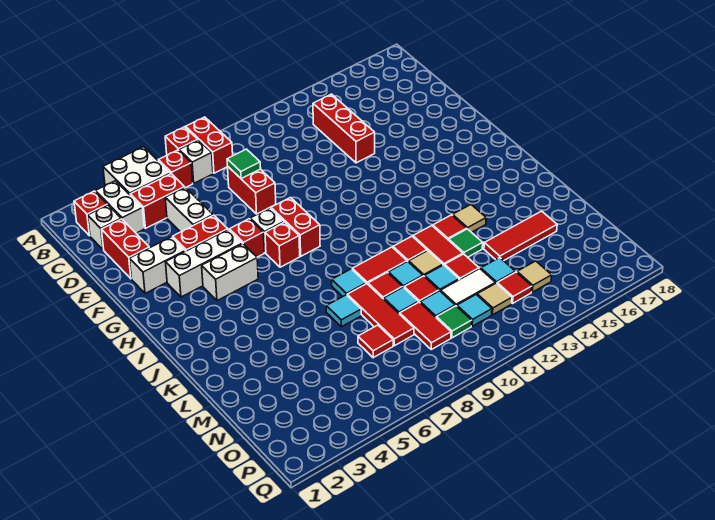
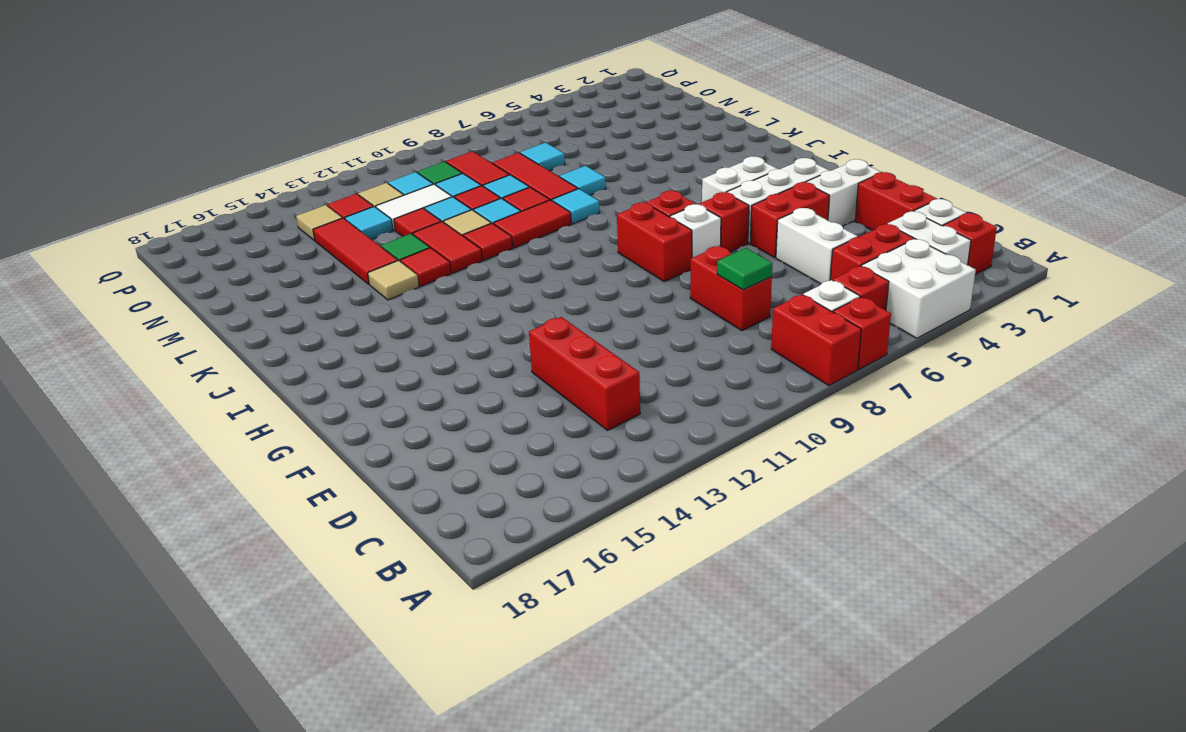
red tile M14:M16 level 1 -> red tile L14:N14 level 1
red tile N7 level 1 -> cyan tile N7 level 1

